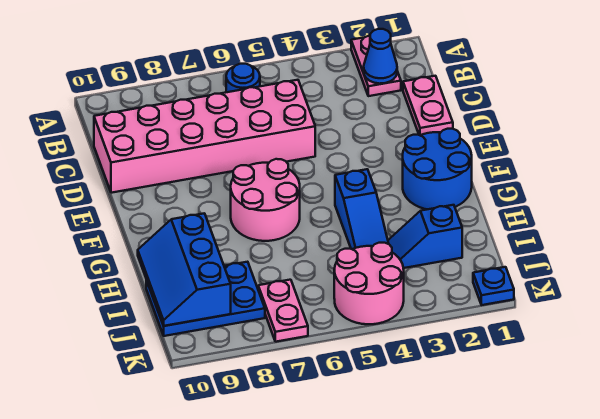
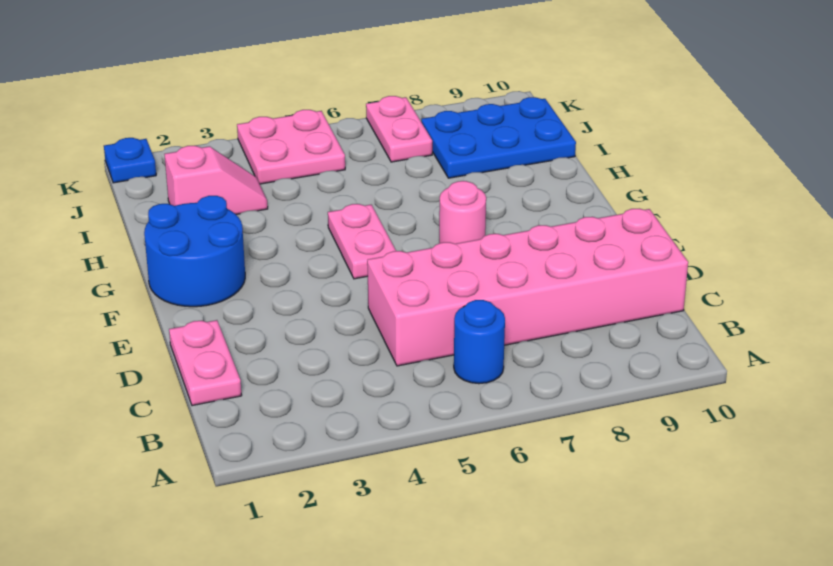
pink plate A2:B2 level 1 -> pink plate F5:G5 level 1
blue cone B2 level 2 -> none
pink round brick F6:G7 level 1 -> pink round brick F7 level 1
blue slope G4:I4 level 1 top G -> none
blue slope H9:J10 level 2 top 9 -> none
blue slope I2:I3 level 1 top 2 -> pink slope I2:I3 level 1 top 2
pink round brick J4:K5 level 1 -> pink plate J4:K5 level 1

